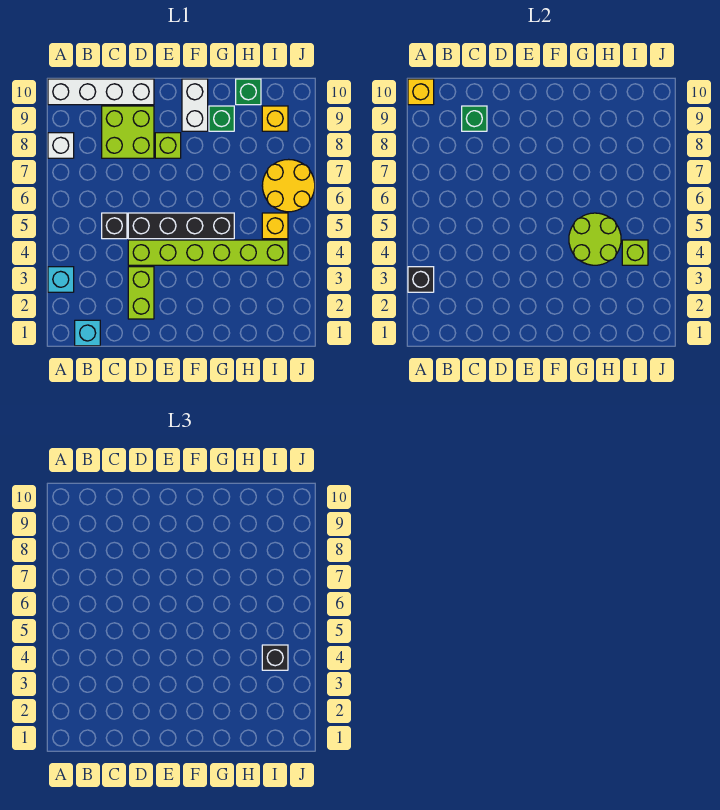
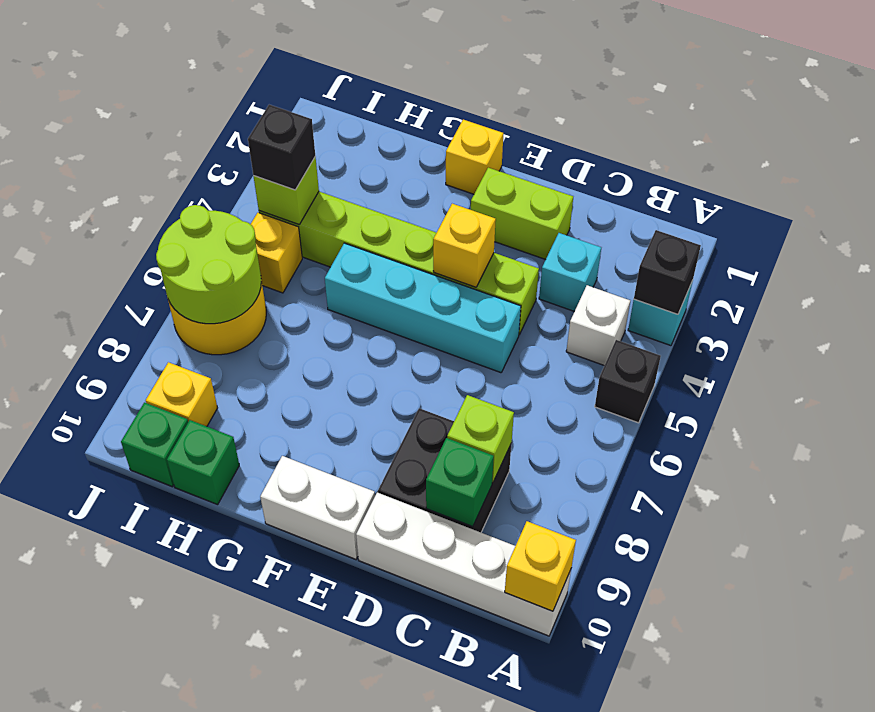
white brick A8 level 1 -> white brick B4 level 1
cyan brick B1 level 1 -> cyan brick C3 level 1
black brick C5 level 1 -> black brick A5 level 1
lime brick C8:D9 level 1 -> black brick C8:D9 level 1
lime brick D2:D3 level 1 -> lime brick D2:E2 level 1
black brick D5:G5 level 1 -> cyan brick D5:G5 level 1
none -> yellow brick E4 level 2
lime brick E8 level 1 -> lime brick C8 level 2
none -> yellow brick F1 level 1
white brick F9:F10 level 1 -> white brick E10:F10 level 1
lime round brick G4:H5 level 2 -> lime round brick I6:J7 level 2
green brick G9 level 1 -> green brick I10 level 1

